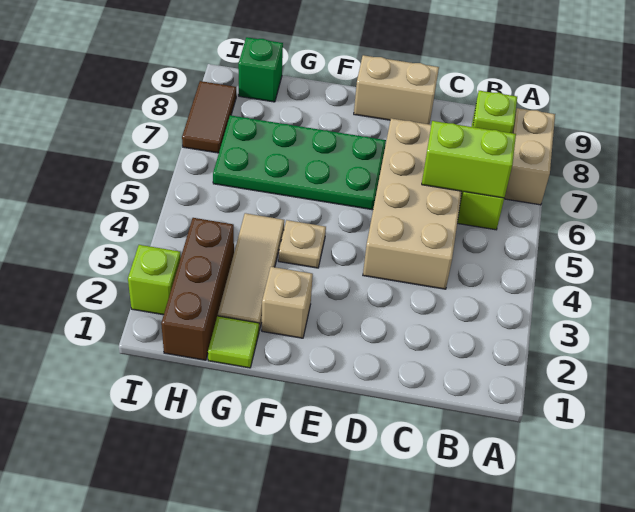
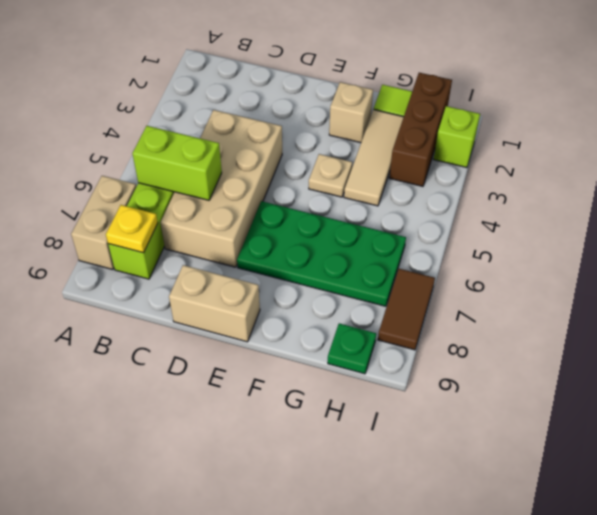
lime plate B8 level 2 -> yellow plate B8 level 2
green brick H9 level 1 -> green plate H9 level 1

